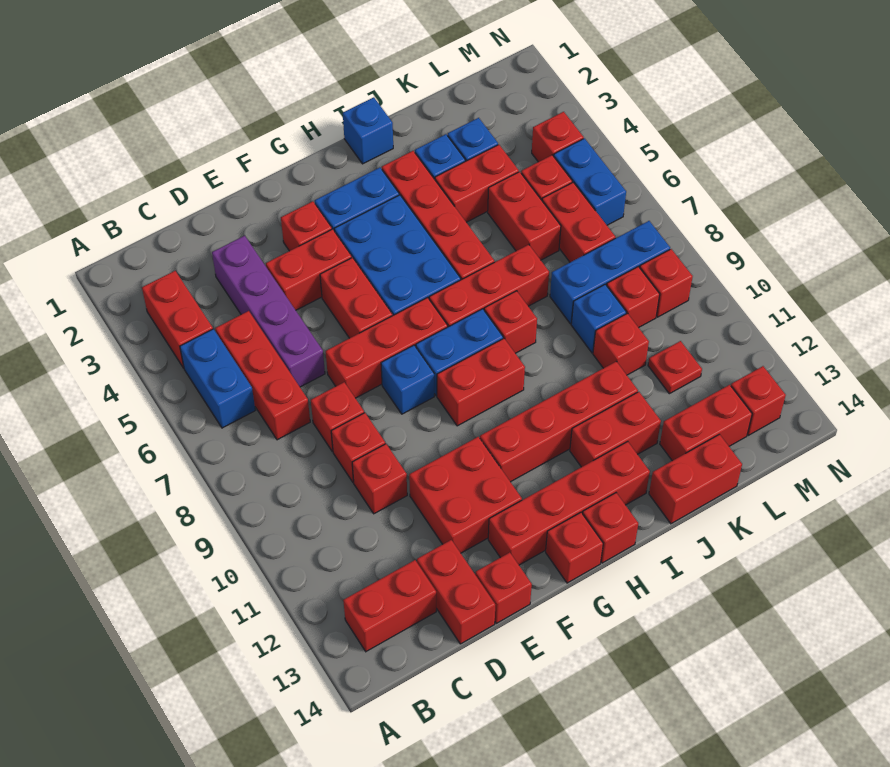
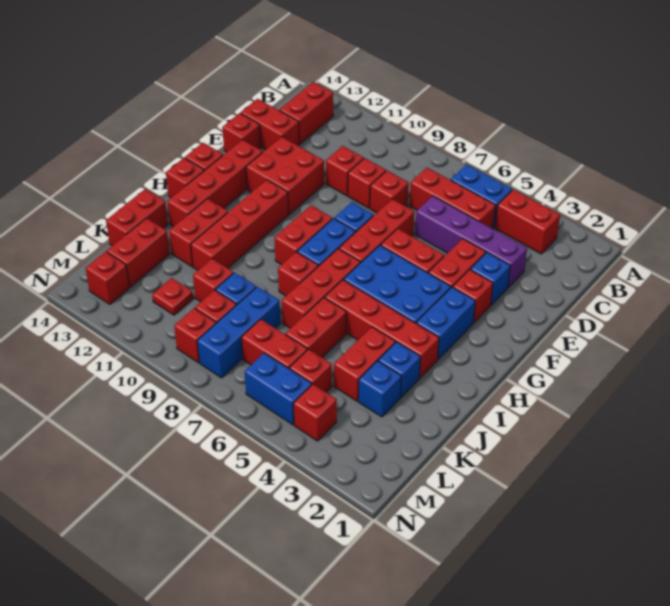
blue brick I1 level 1 -> blue brick E3 level 1
red brick K5:K6 level 1 -> red brick J6:K6 level 1

